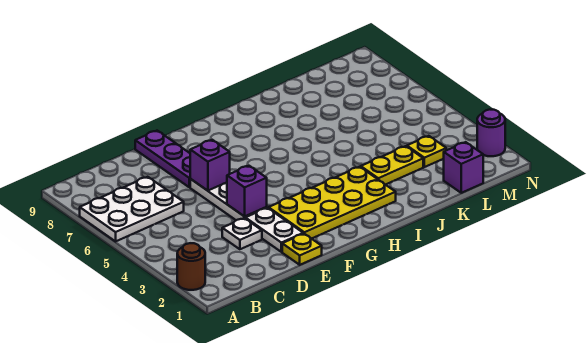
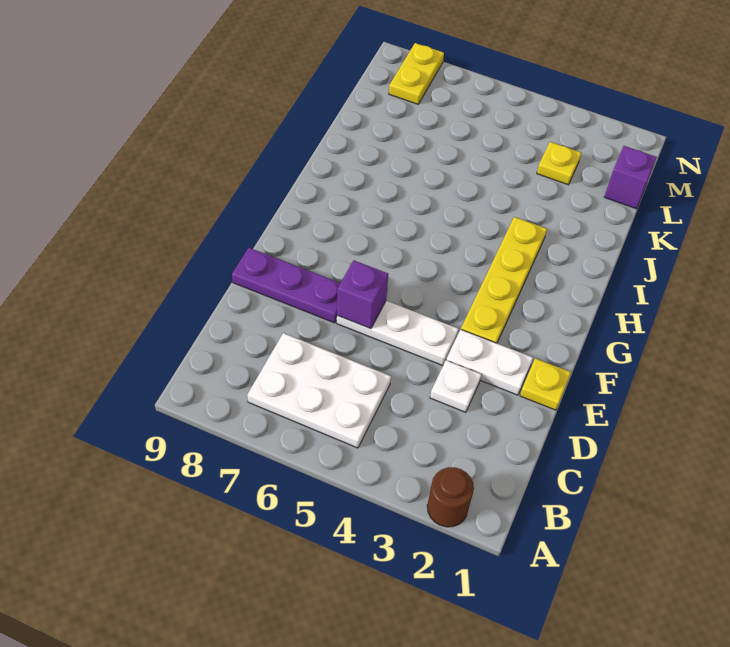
white plate A6:C7 level 1 -> white plate B5:C7 level 1
purple brick E4 level 2 -> none
yellow plate F2:I3 level 1 -> yellow plate F3:I3 level 1
yellow plate J3:K3 level 1 -> yellow plate M8:N8 level 1
purple round brick N2 level 1 -> none

